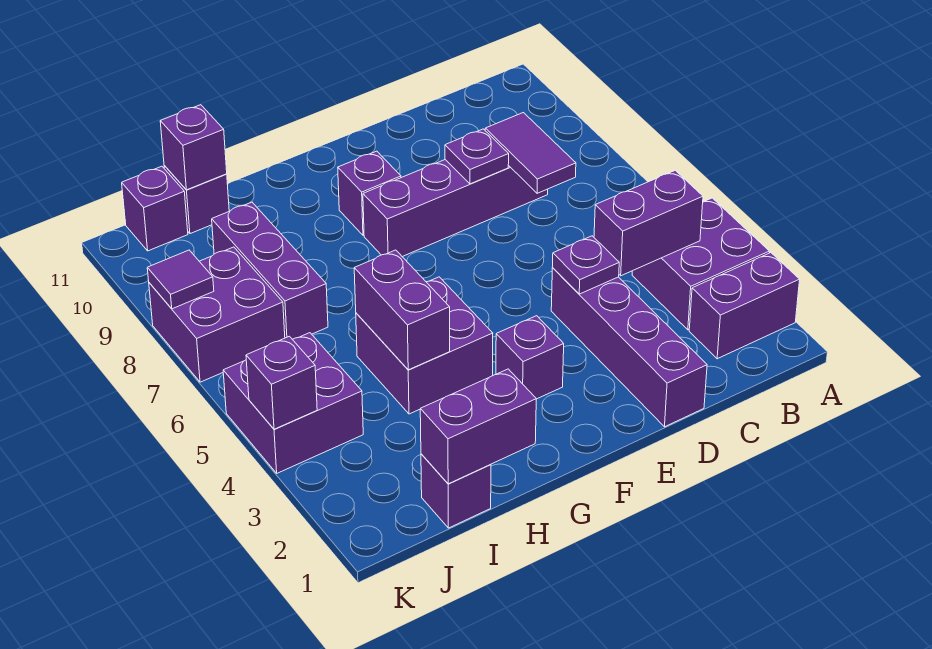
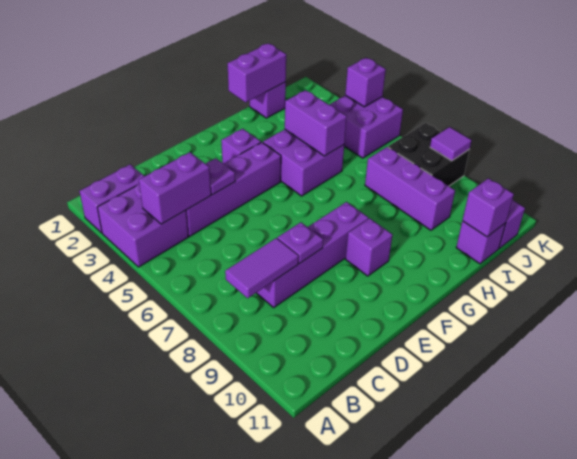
purple tile C7:C8 level 2 -> purple tile B8:C8 level 2
purple brick D1:D4 level 1 -> purple brick C4:F4 level 1
purple brick J7:K8 level 1 -> black brick J7:K8 level 1

